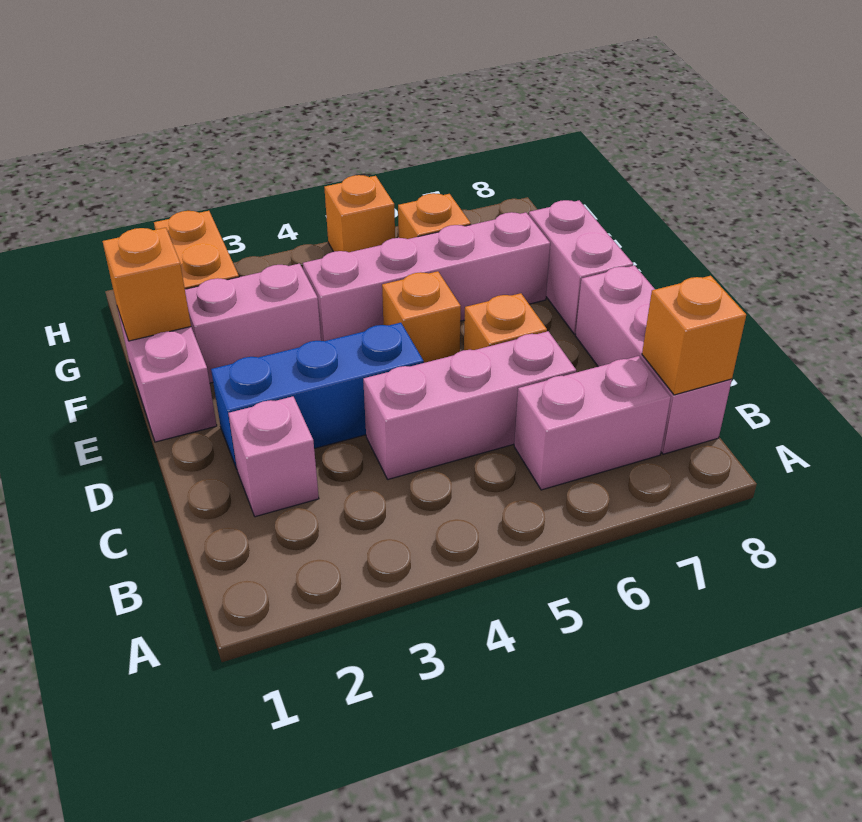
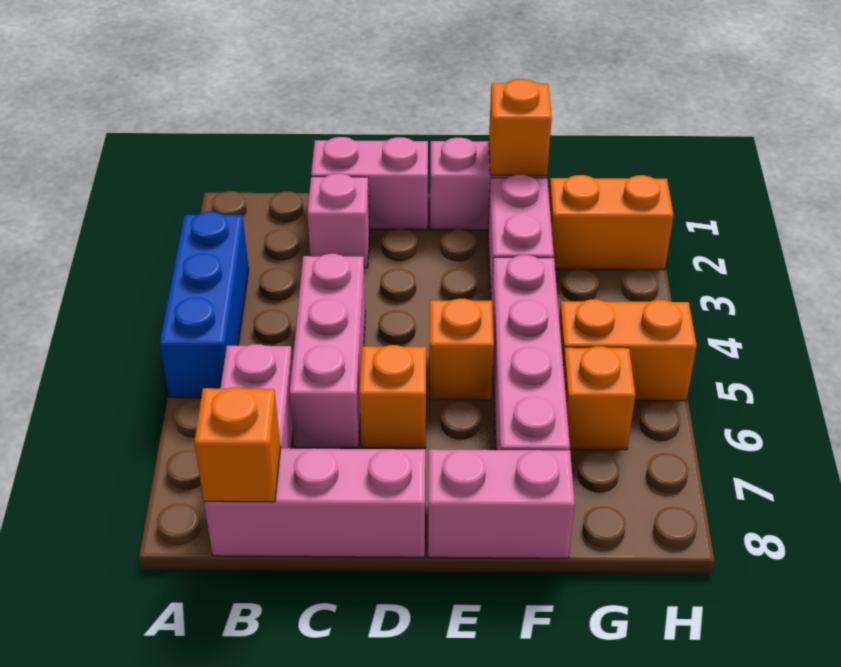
none -> pink brick C1:D1 level 1
blue brick D2:D4 level 1 -> blue brick A3:A5 level 1
orange brick H5 level 1 -> orange brick G5:H5 level 1

